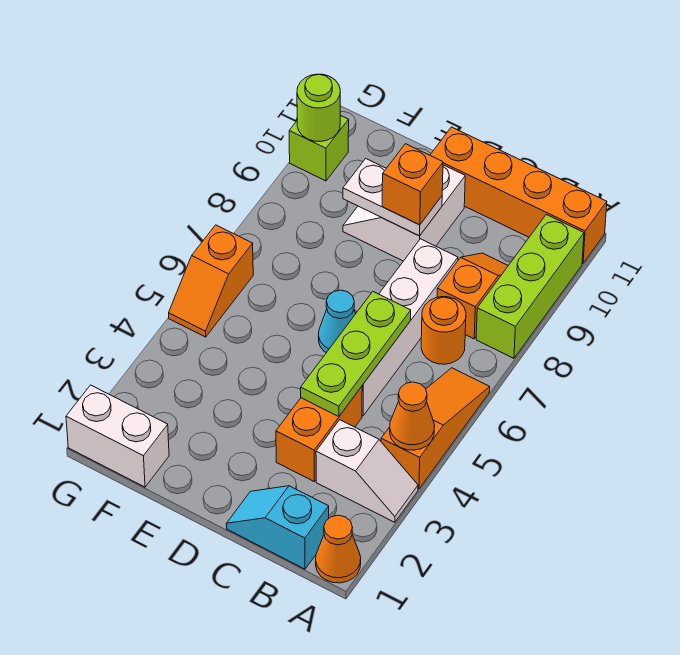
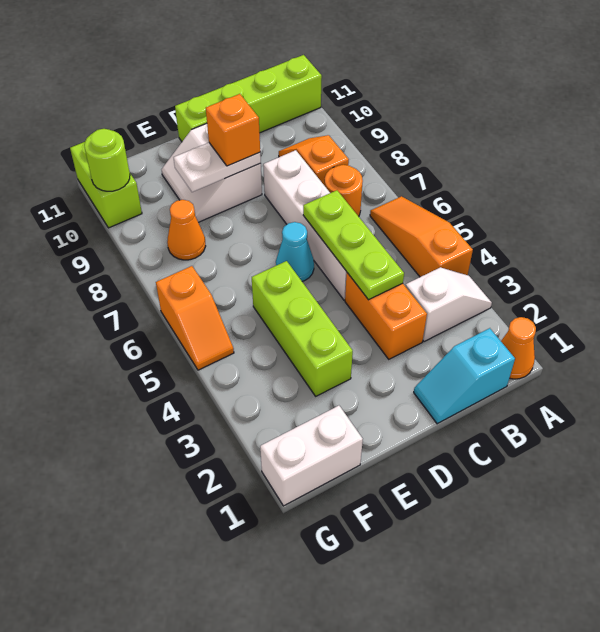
orange cone A4 level 2 -> orange cone F8 level 1
lime brick A8:A10 level 1 -> lime brick E3:E5 level 1
orange brick A11:D11 level 1 -> lime brick A11:D11 level 1
lime brick G10 level 1 -> lime brick G10:G11 level 1

